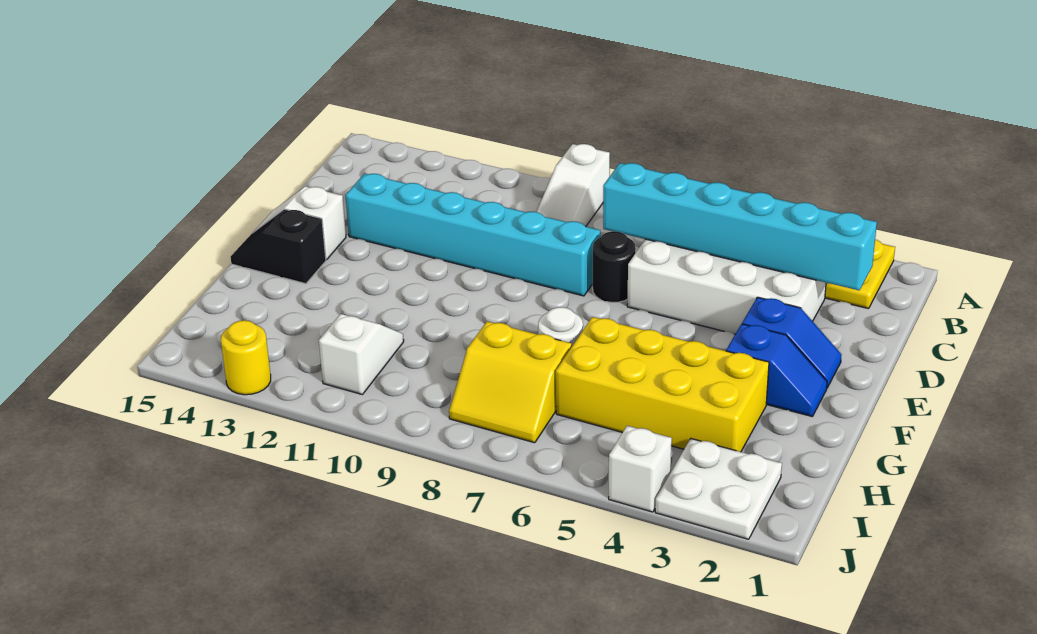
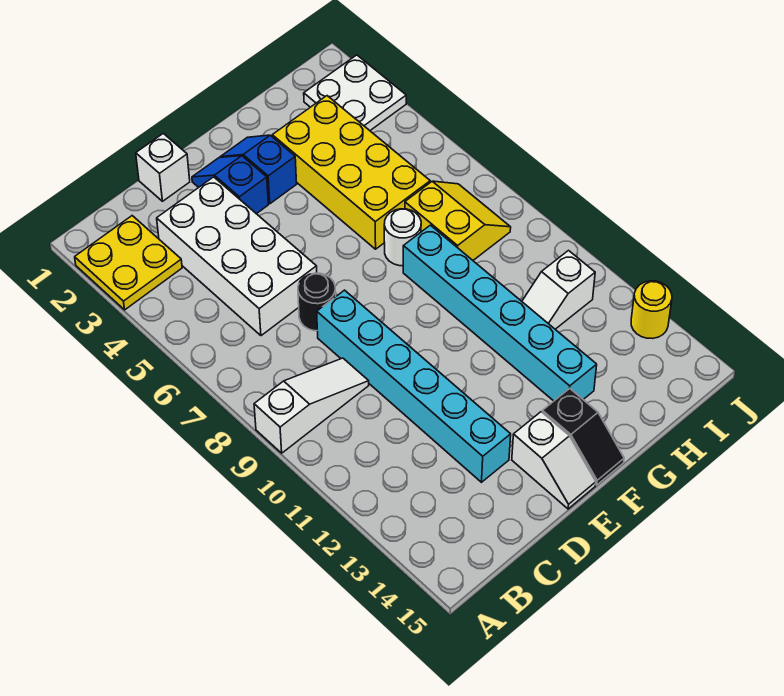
cyan brick C2:C7 level 2 -> cyan brick G8:G13 level 1
white brick J4 level 1 -> white brick D1 level 1

